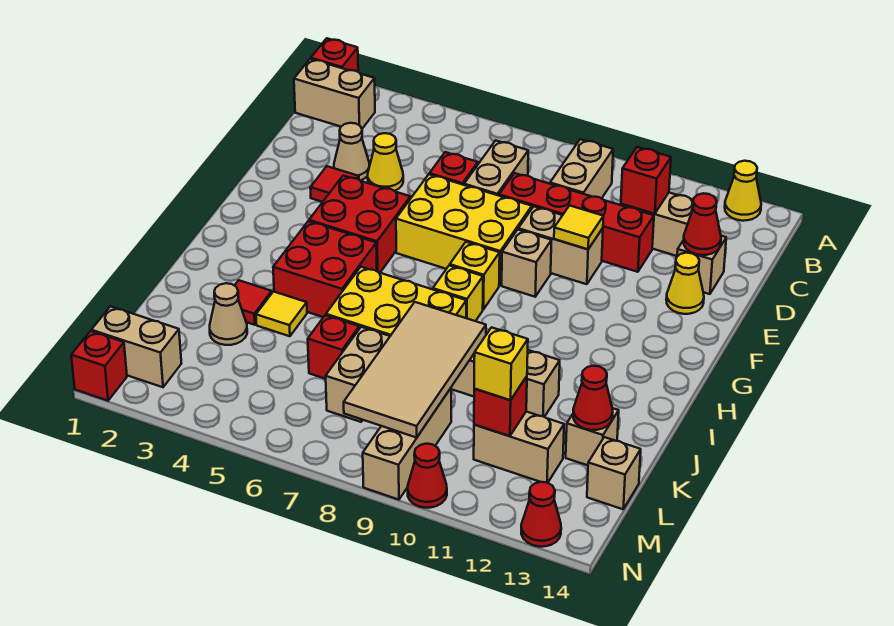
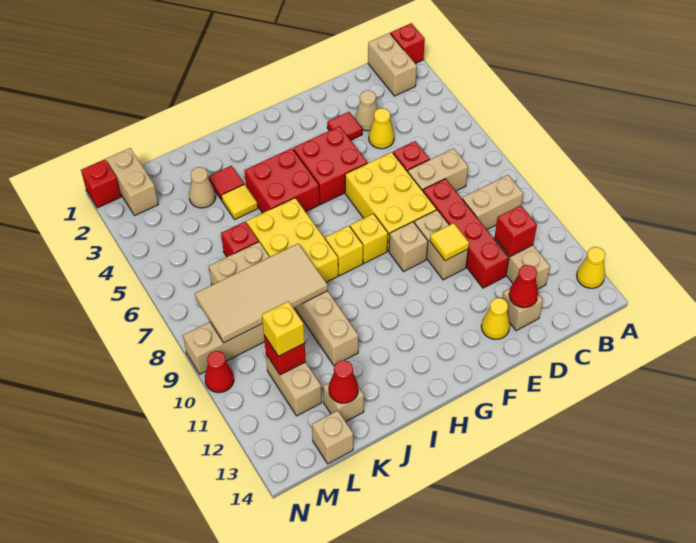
red cone N13 level 1 -> none

